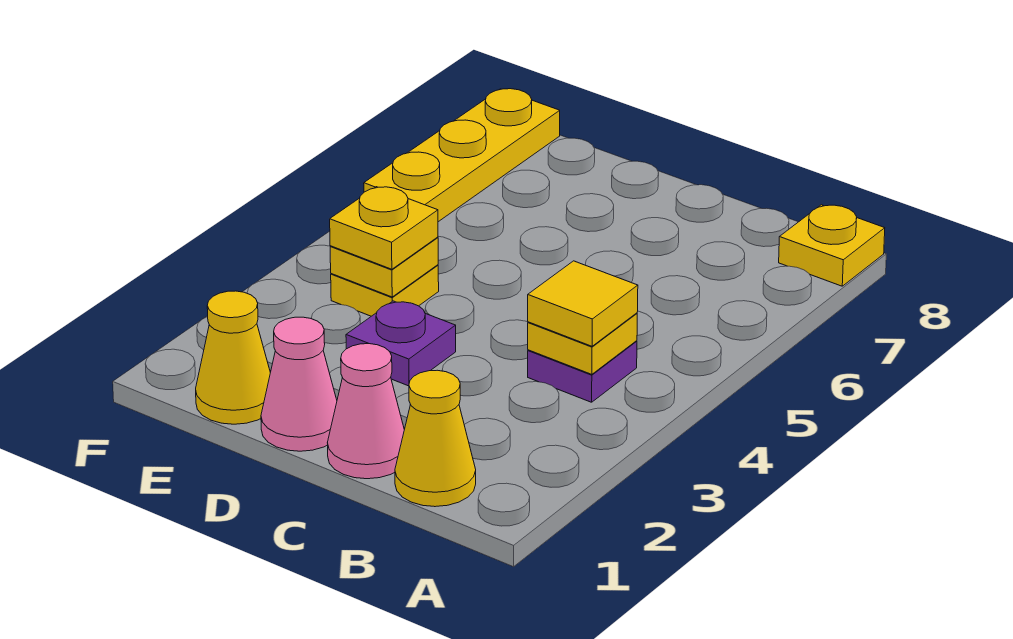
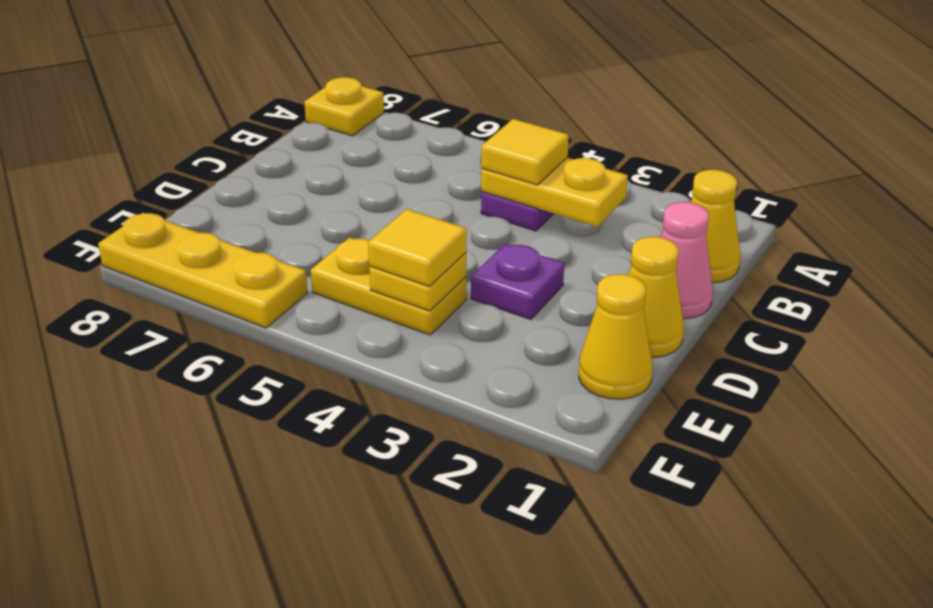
yellow plate B4 level 2 -> yellow plate B3:B4 level 2
pink cone D1 level 1 -> yellow cone D1 level 1
yellow plate E4 level 1 -> yellow plate E4:E5 level 1
yellow plate E4 level 3 -> yellow tile E4 level 3

